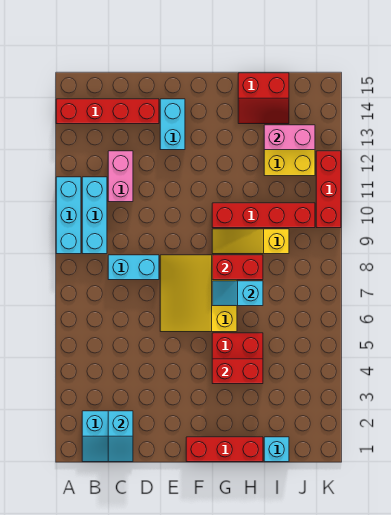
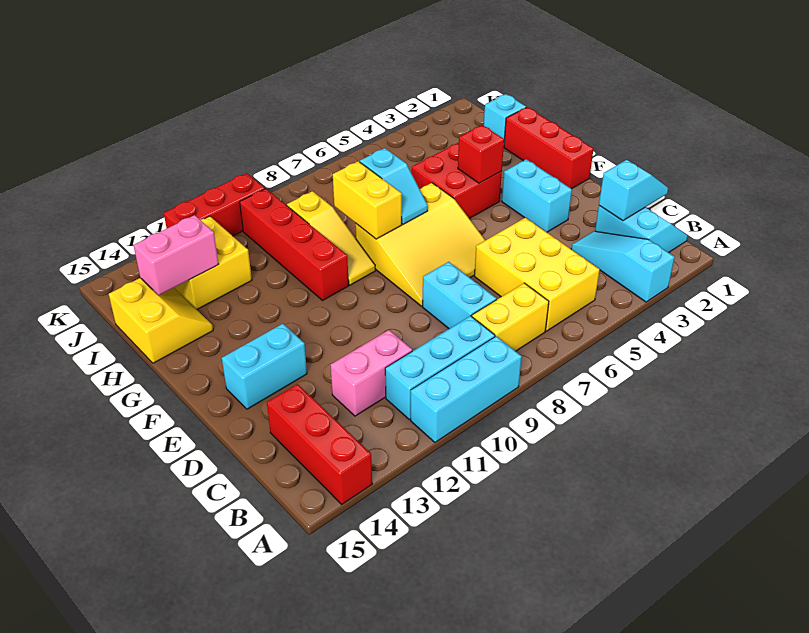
none -> cyan slope A3:C3 level 1 top A
red brick A14:D14 level 1 -> red brick A14:C14 level 1
none -> yellow brick B5:D6 level 1
none -> yellow brick B7:B8 level 1
none -> cyan brick E3:F3 level 1
red brick G4:H4 level 2 -> red brick G4 level 2
red brick G8:H8 level 2 -> yellow brick G8:H8 level 2
red slope H14:I15 level 1 top 15 -> yellow slope H14:I15 level 1 top 15
pink brick I13:J13 level 2 -> pink brick I13:I14 level 2

